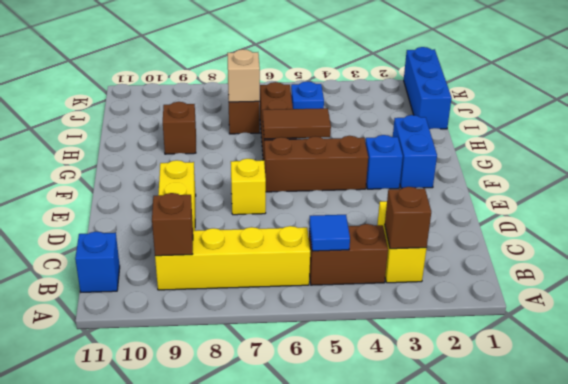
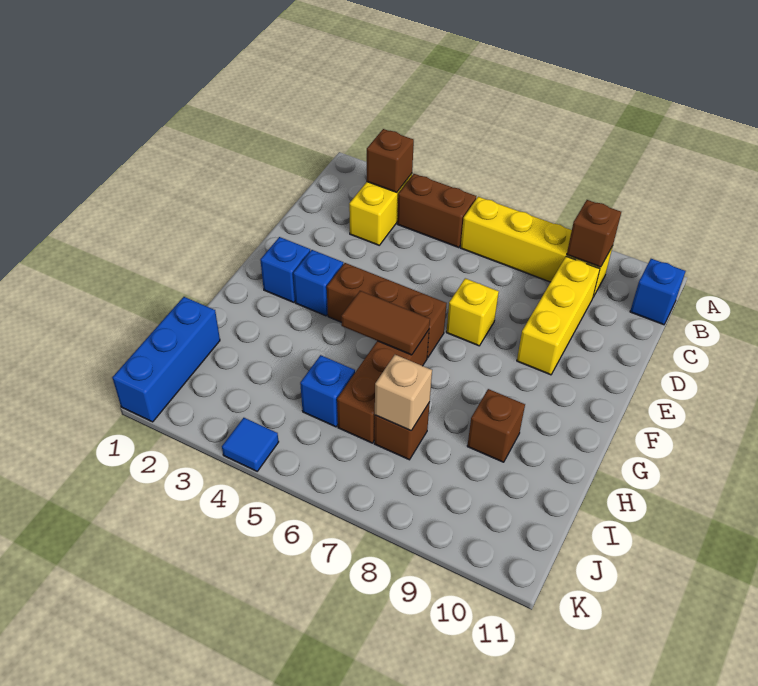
blue tile B5 level 2 -> blue tile K4 level 1
blue brick F2:G2 level 1 -> blue brick F2 level 1

